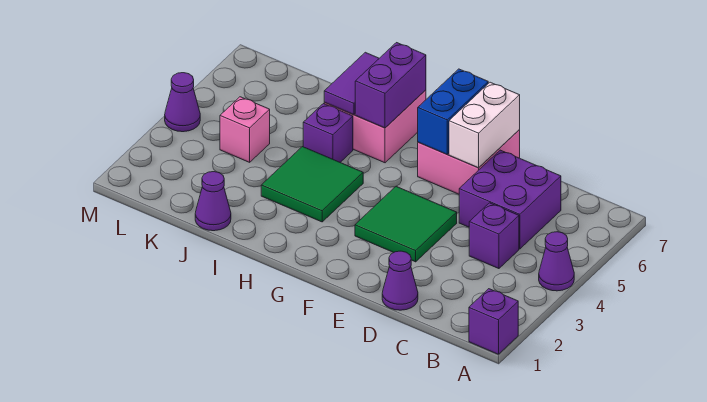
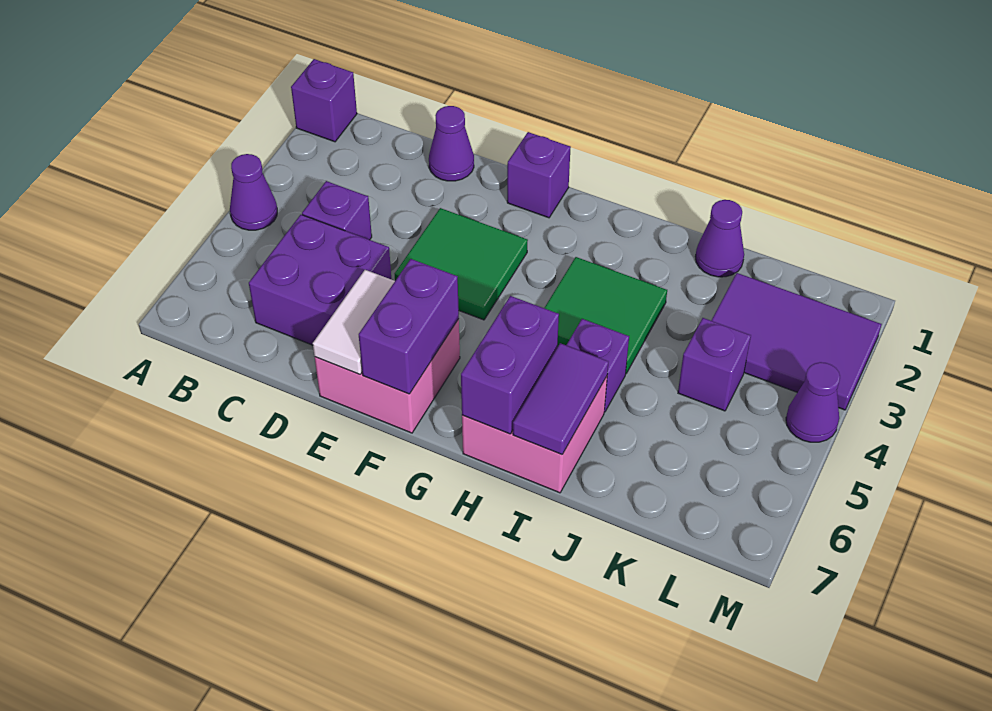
white brick E6:E7 level 2 -> white tile E6:E7 level 2
none -> purple brick F1 level 1
blue brick F6:F7 level 2 -> purple brick F6:F7 level 2
none -> purple tile K2:M3 level 1
pink brick K4 level 1 -> purple brick K4 level 1

